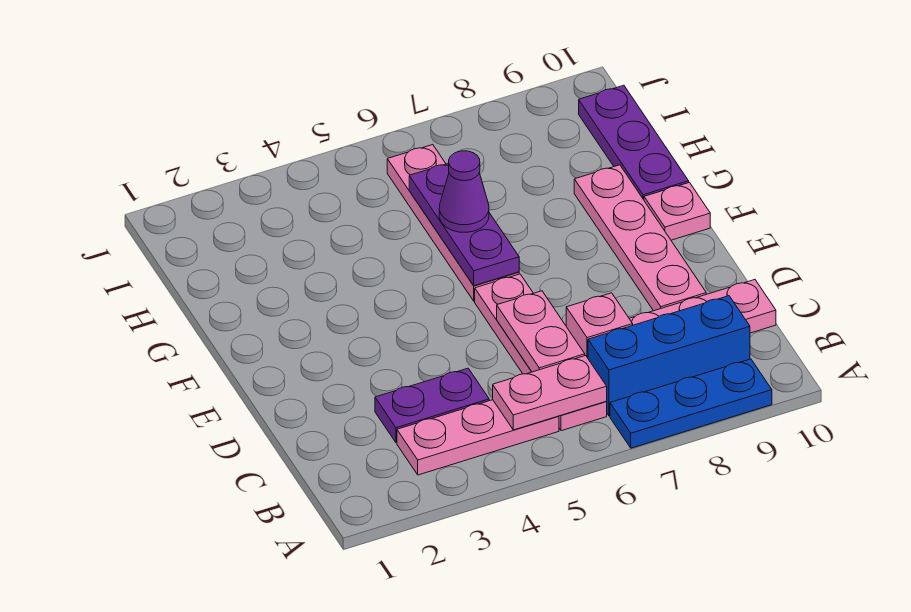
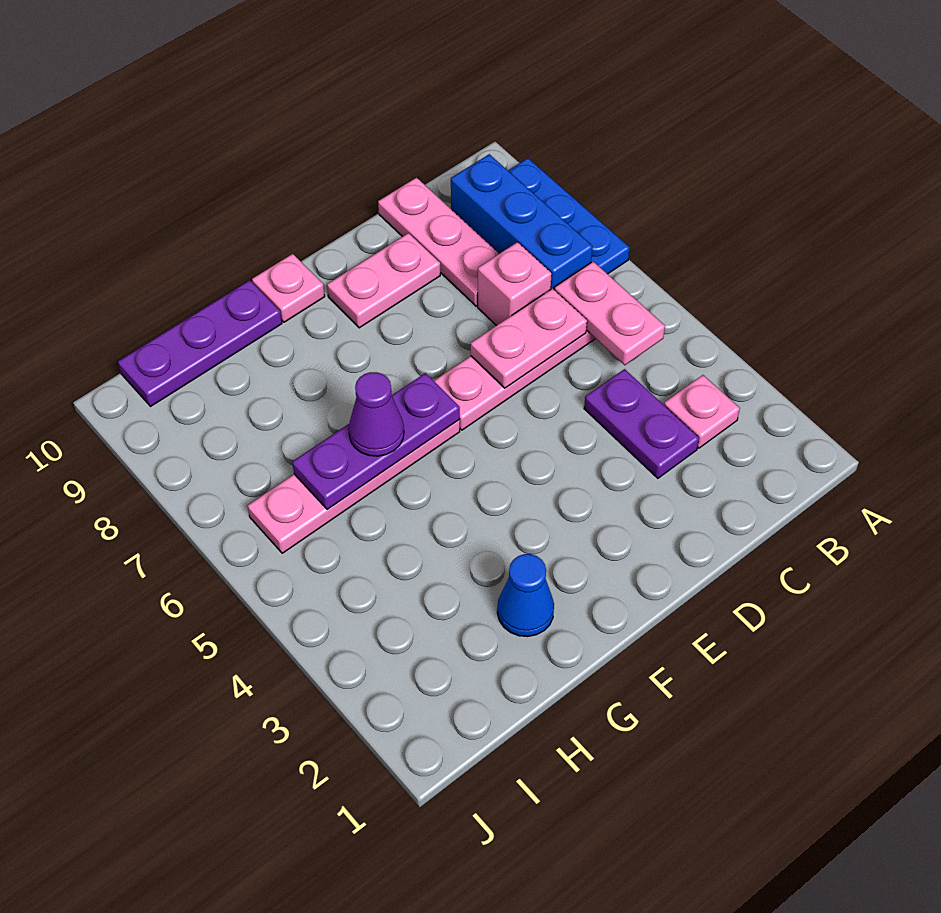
pink plate B3:B5 level 1 -> pink plate B3 level 1
pink plate D9:G9 level 1 -> pink plate D9:E9 level 1
none -> blue cone G2 level 1

